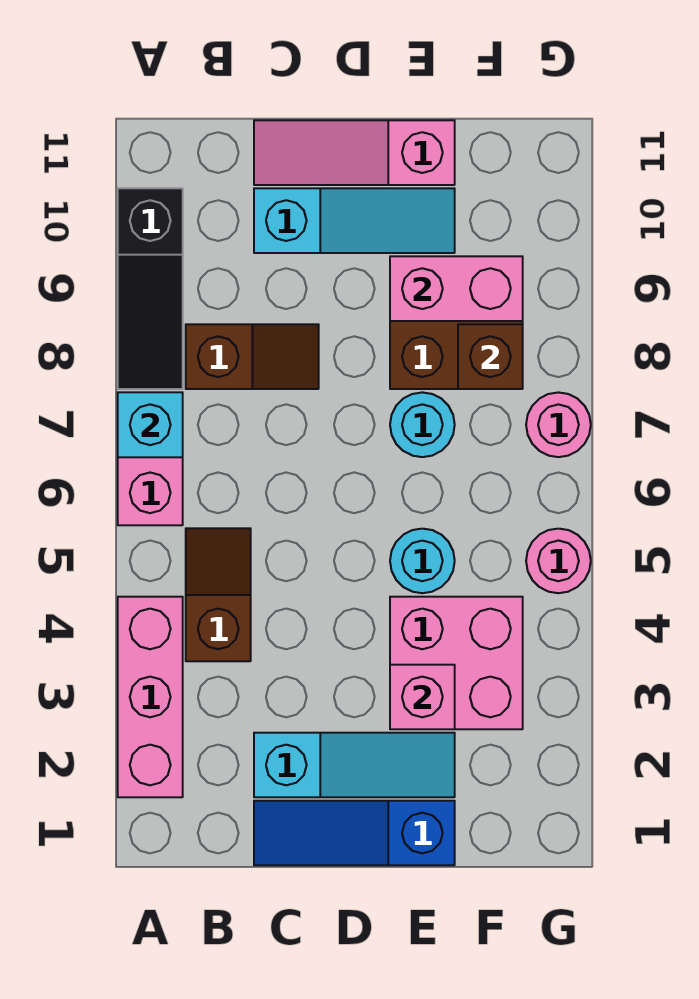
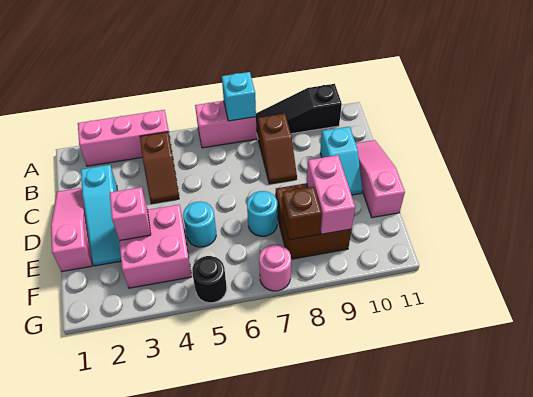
brown slope B4:B5 level 1 top 4 -> brown slope B4:C4 level 1 top B
blue slope C1:E1 level 1 top E -> pink slope C1:E1 level 1 top E
cyan slope C10:E10 level 1 top C -> cyan slope C10:D10 level 1 top C
pink round brick G5 level 1 -> black round brick G5 level 1

